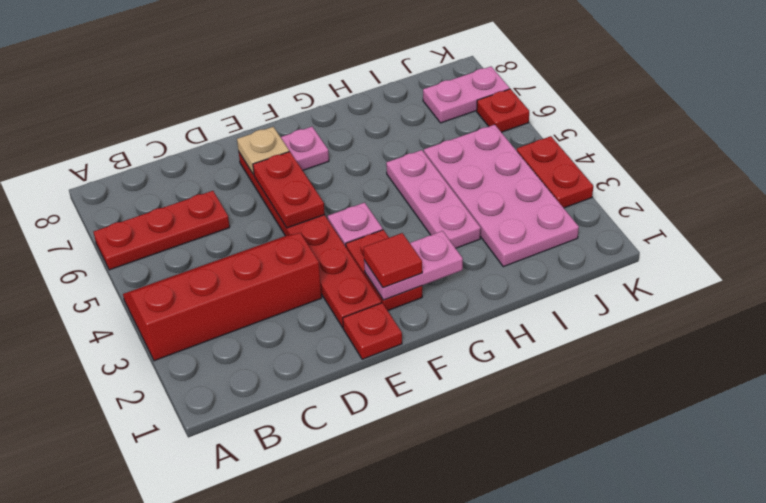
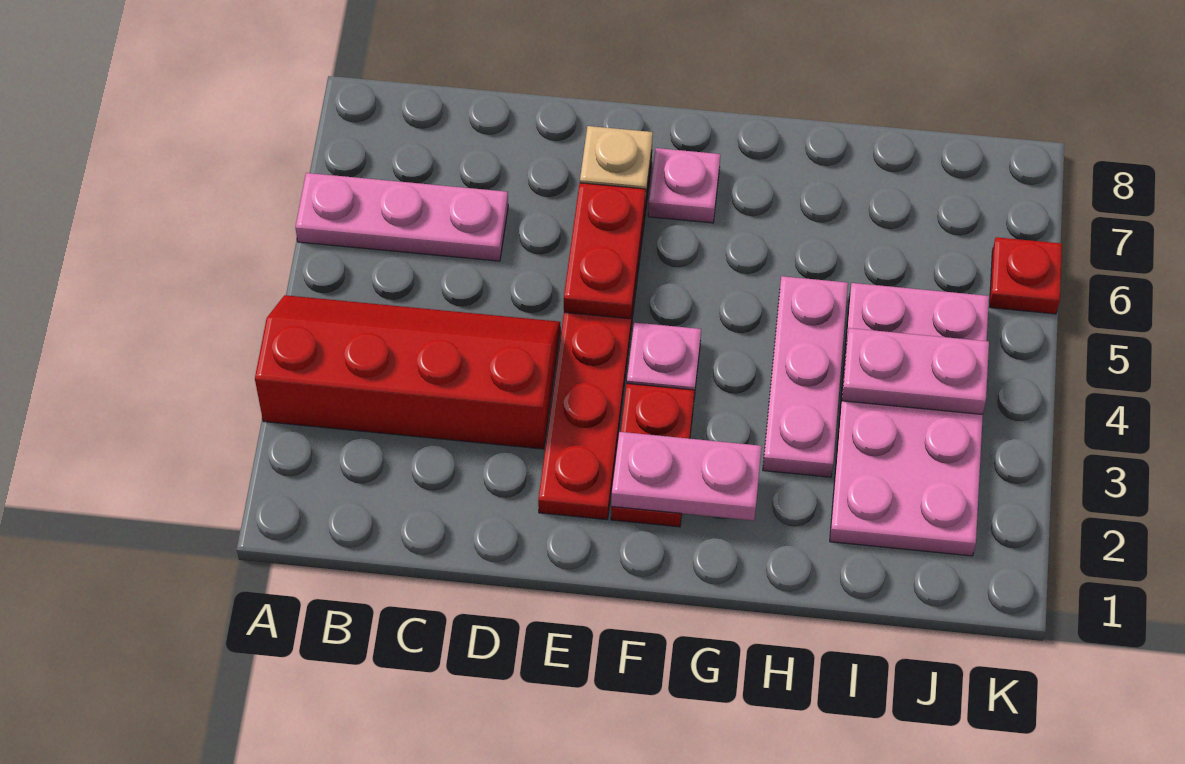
red plate A6:C6 level 1 -> pink plate A6:C6 level 1
red plate E1 level 1 -> none
red tile F2 level 3 -> none
pink plate J7:K7 level 1 -> pink plate I4:J4 level 2
red plate K3:K4 level 1 -> none

